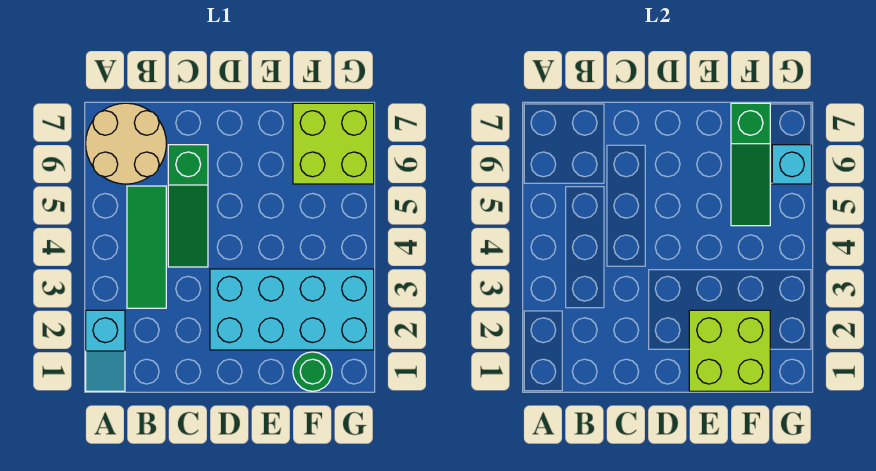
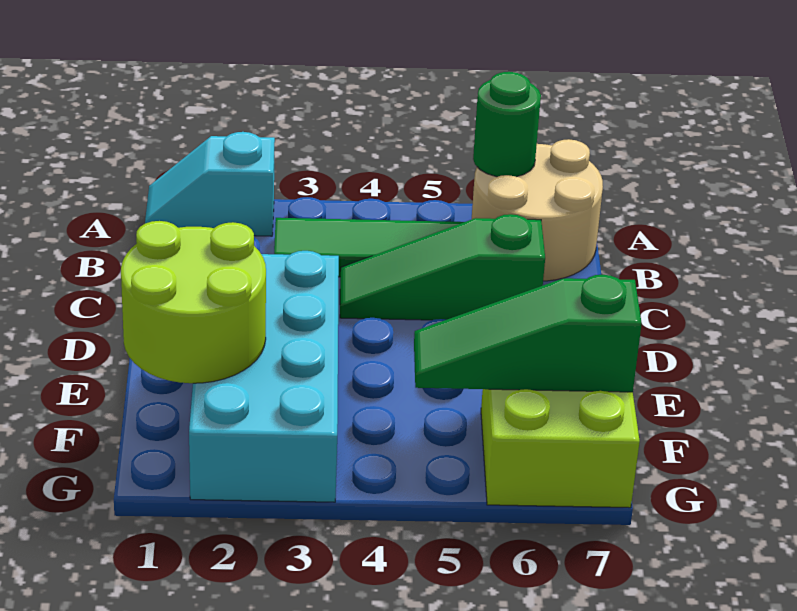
lime brick E1:F2 level 2 -> lime round brick E1:F2 level 2
green round brick F1 level 1 -> green round brick A6 level 2
cyan brick G6 level 2 -> none

